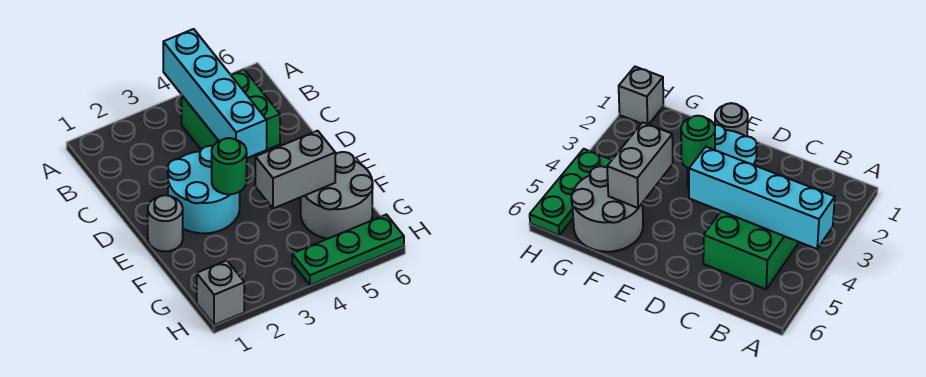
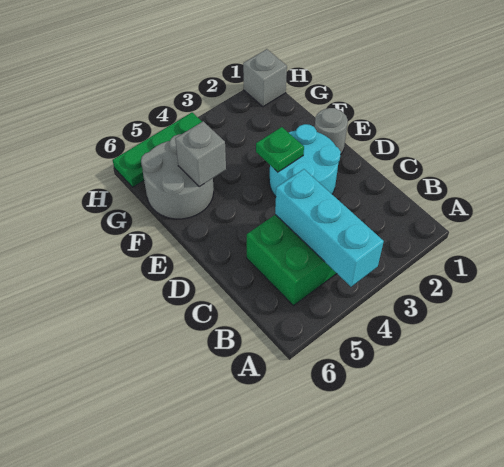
cyan brick A4:D4 level 2 -> cyan brick A4:C4 level 2
green round brick E3 level 2 -> green plate E3 level 2
grey brick F4:F5 level 2 -> grey brick F5 level 2

